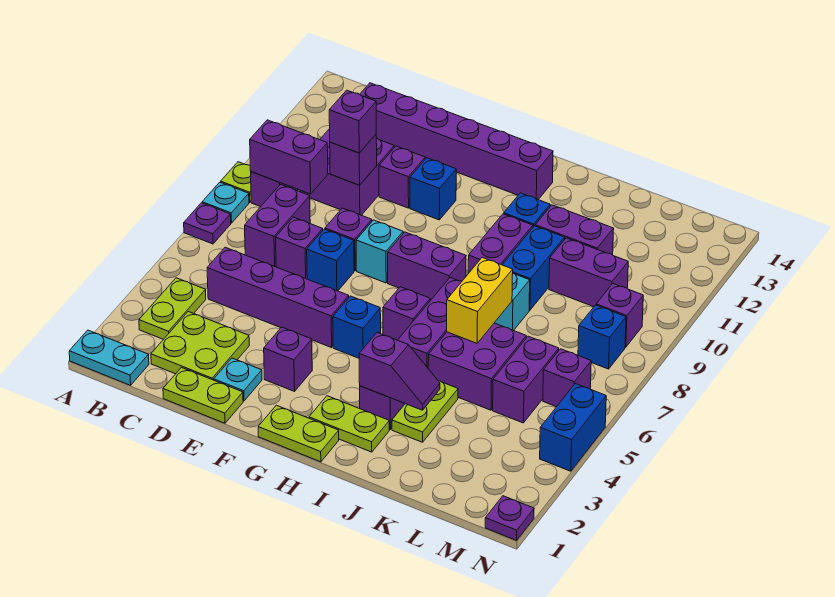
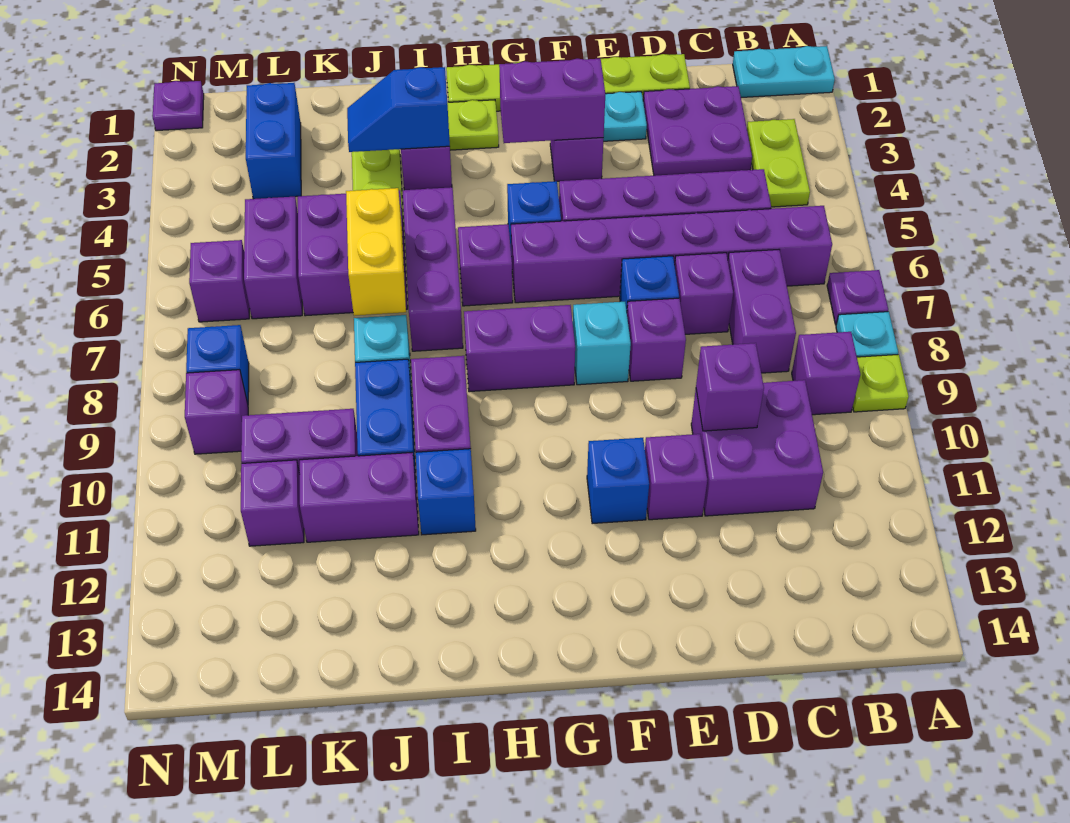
purple brick B9:C9 level 2 -> purple brick F3:G3 level 2
lime plate C2:D3 level 1 -> purple plate C2:D3 level 1
purple brick C13:H13 level 1 -> purple brick B6:G6 level 1
purple brick D10 level 3 -> purple brick L11 level 1
purple slope I3:J3 level 2 top I -> blue slope I3:J3 level 2 top I
blue brick N4:N5 level 1 -> blue brick L2:L3 level 1

